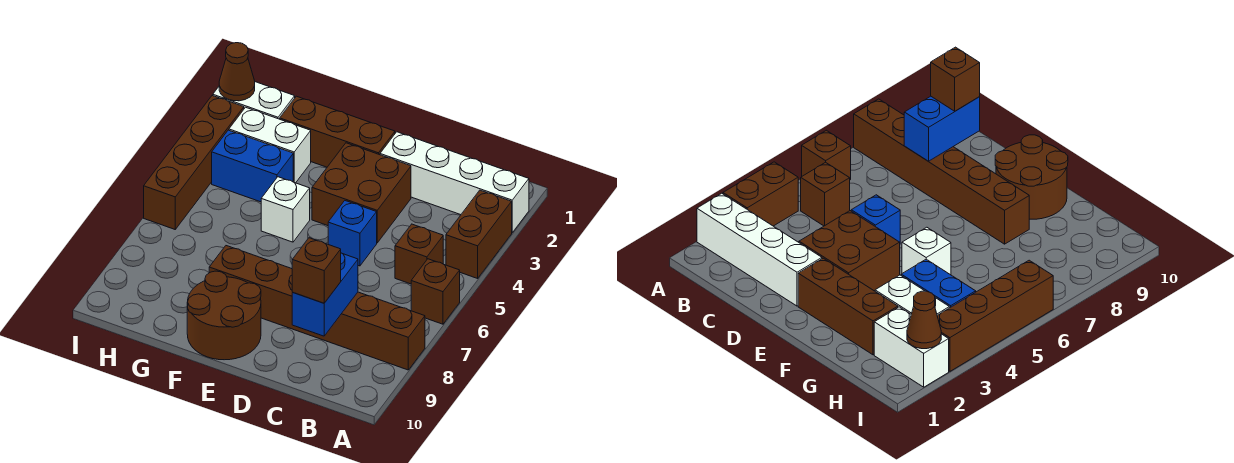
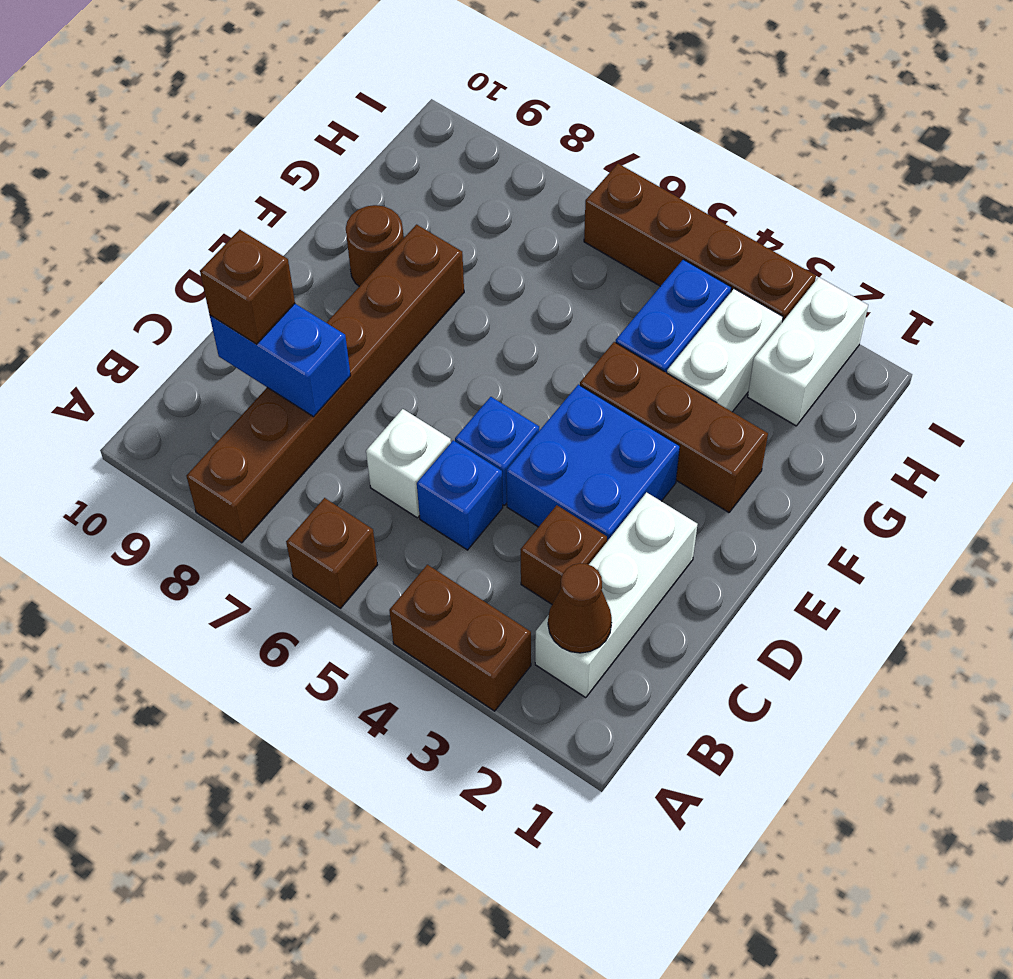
white brick A2:D2 level 1 -> white brick B2:D2 level 1
brown brick B5 level 1 -> brown brick C3 level 1
none -> blue brick C5 level 1
brown brick D3:E4 level 1 -> blue brick D3:E4 level 1
brown brick E2:G2 level 1 -> brown brick F2:F4 level 1
brown round brick E9:F10 level 1 -> brown round brick F9 level 1
white brick F5 level 1 -> white brick C6 level 1
brown cone I2 level 2 -> brown cone B2 level 2

